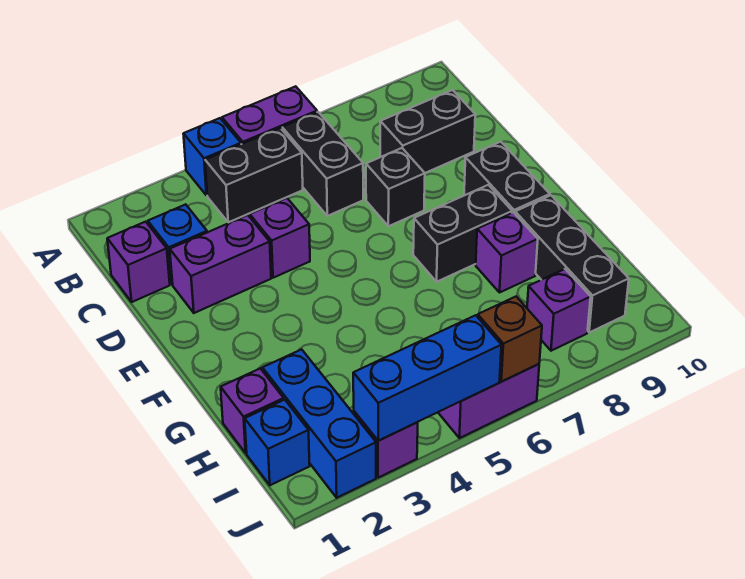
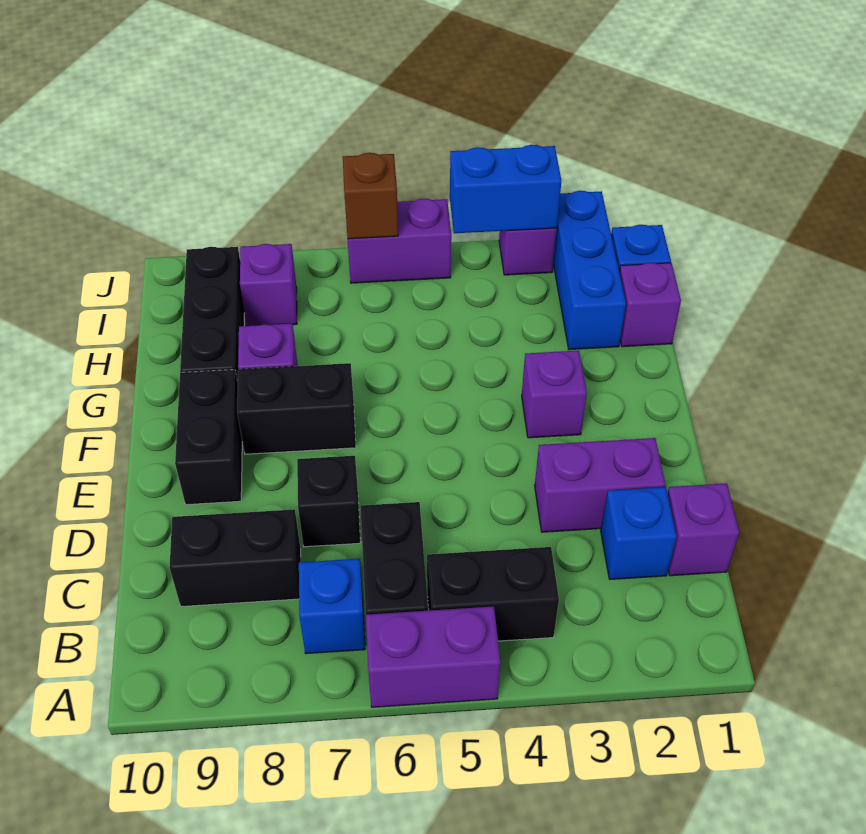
blue brick A4 level 1 -> blue brick B7 level 1
purple brick D4 level 1 -> purple brick F3 level 1
blue brick J3:J5 level 2 -> blue brick J3:J4 level 2

